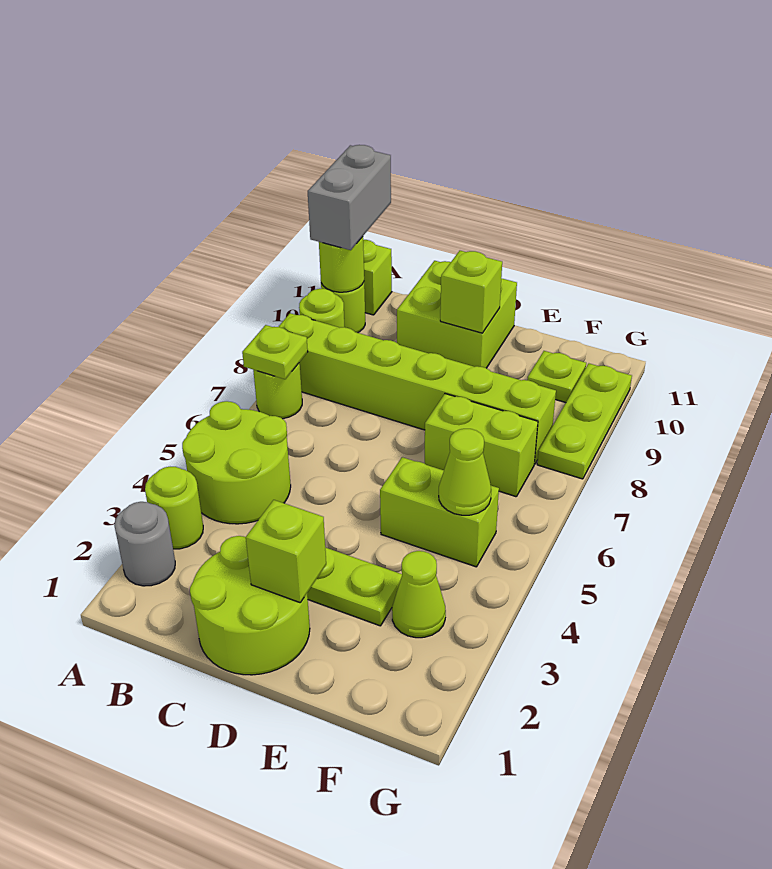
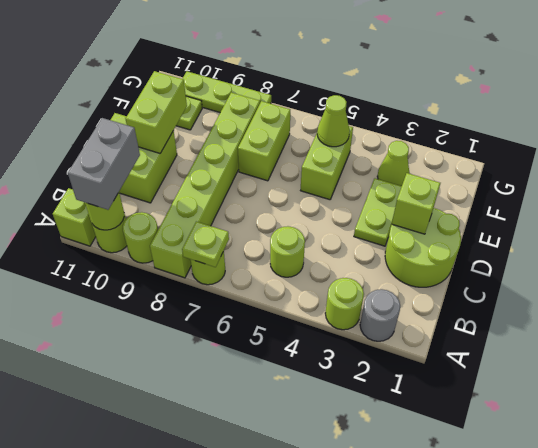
lime round brick A4:B5 level 1 -> lime round brick B5 level 1
grey brick A10:A11 level 3 -> grey brick A10:B10 level 3
lime brick D10 level 2 -> lime brick D10:E10 level 2

